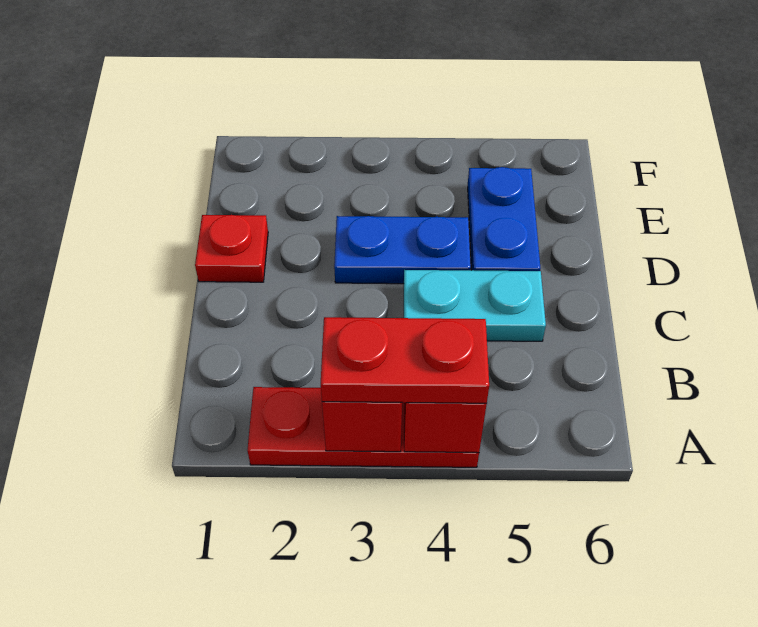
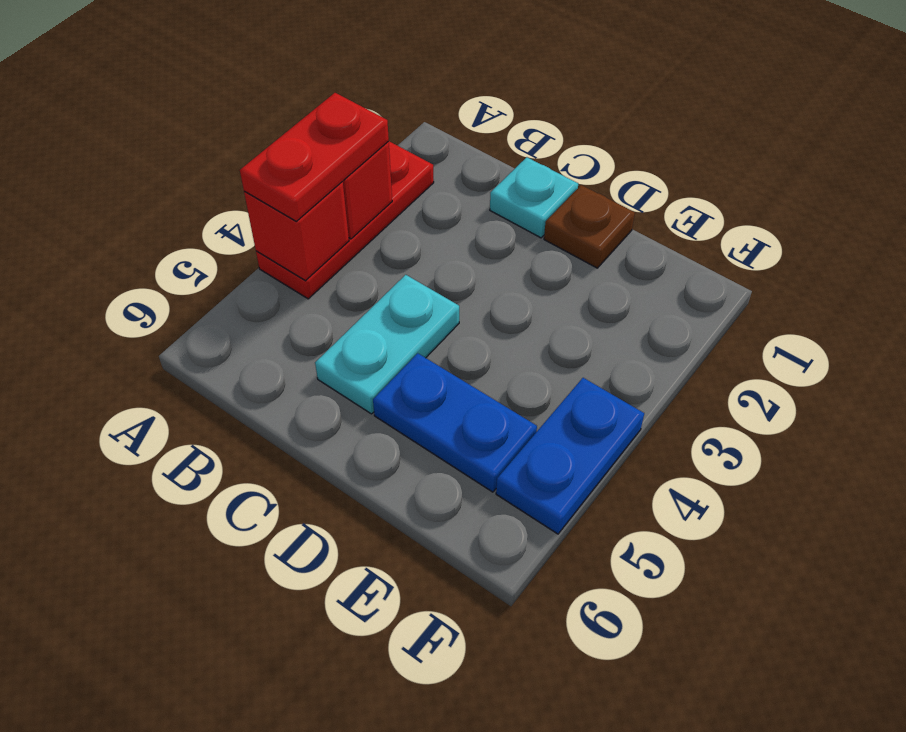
none -> cyan plate C1 level 1
red plate D1 level 1 -> brown plate D1 level 1
blue plate D3:D4 level 1 -> blue plate F4:F5 level 1

